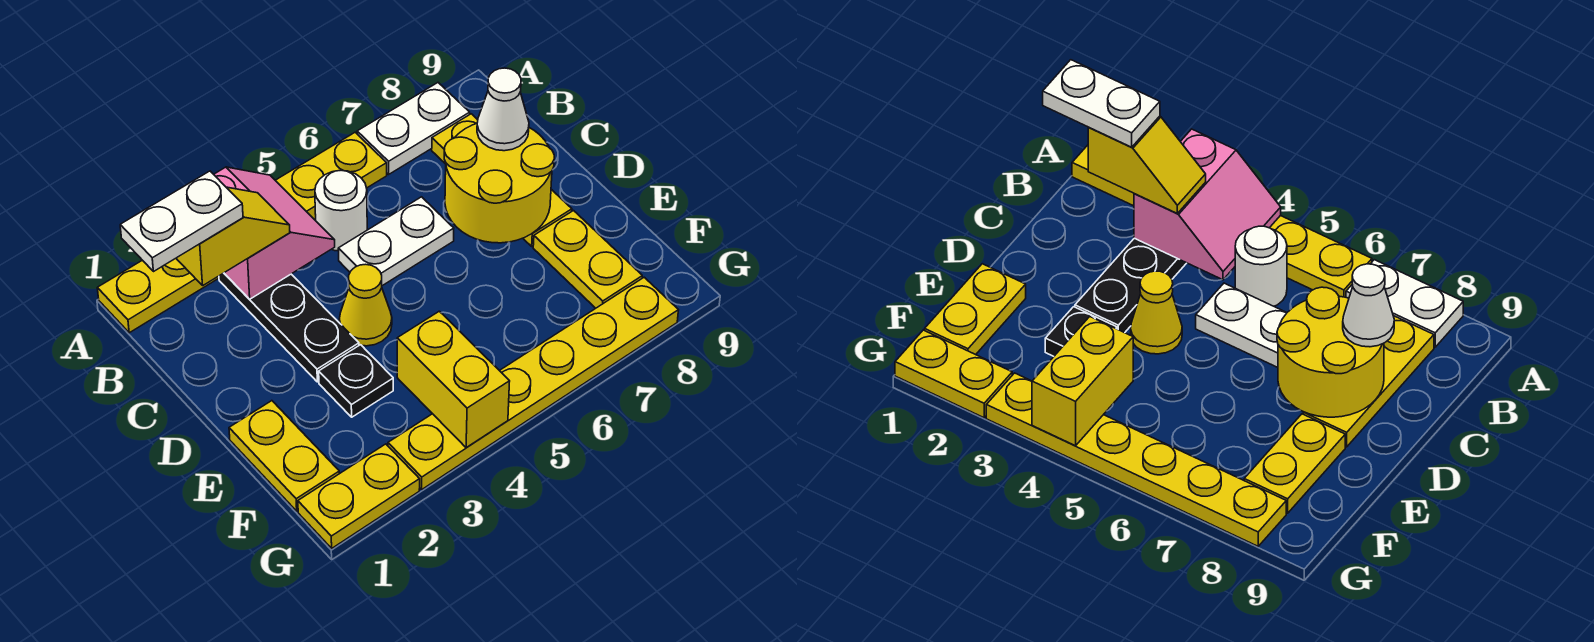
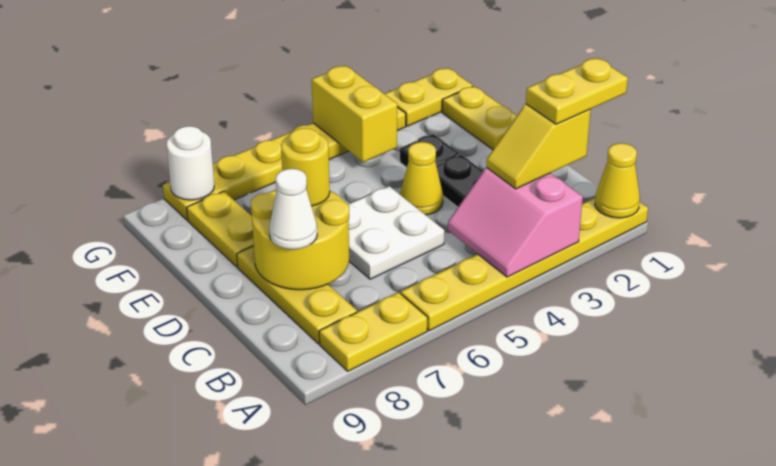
none -> yellow cone A1 level 2
white plate A7:A8 level 1 -> yellow plate A7:A8 level 1
white plate B1:B2 level 4 -> yellow plate B1:B2 level 4
white round brick B5 level 1 -> white round brick G8 level 2
white plate C5:C6 level 1 -> white plate C5:D6 level 1
none -> yellow round brick D7 level 3

